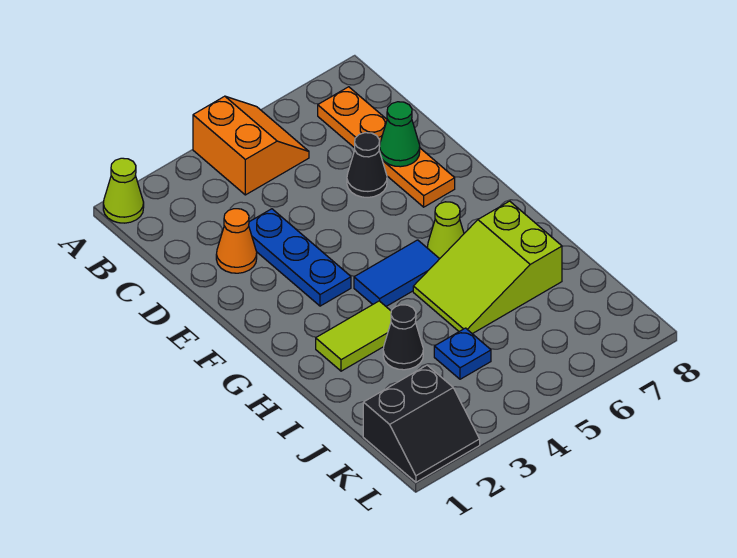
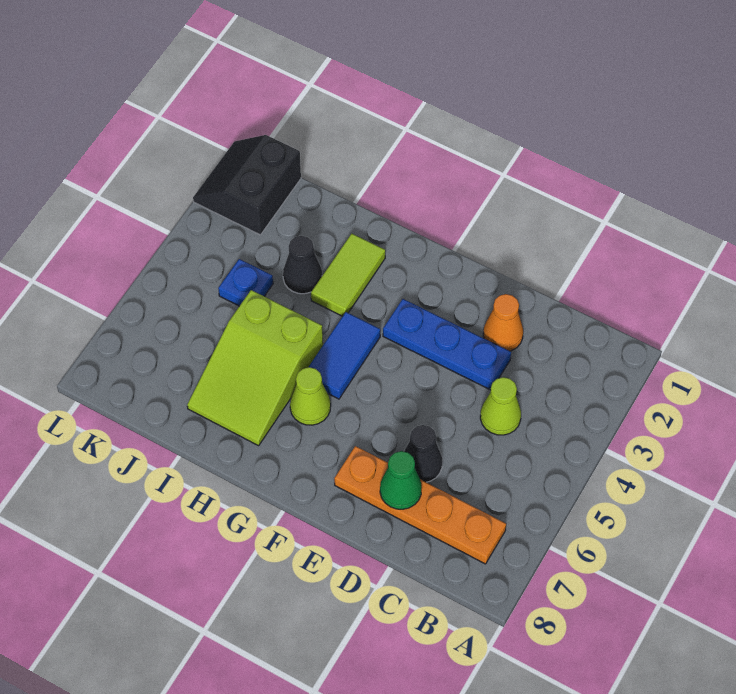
lime cone A1 level 1 -> lime cone C4 level 1
orange slope A4:B5 level 1 top 4 -> none
lime slope H5:I7 level 1 top 7 -> lime slope H5:I7 level 1 top 5

